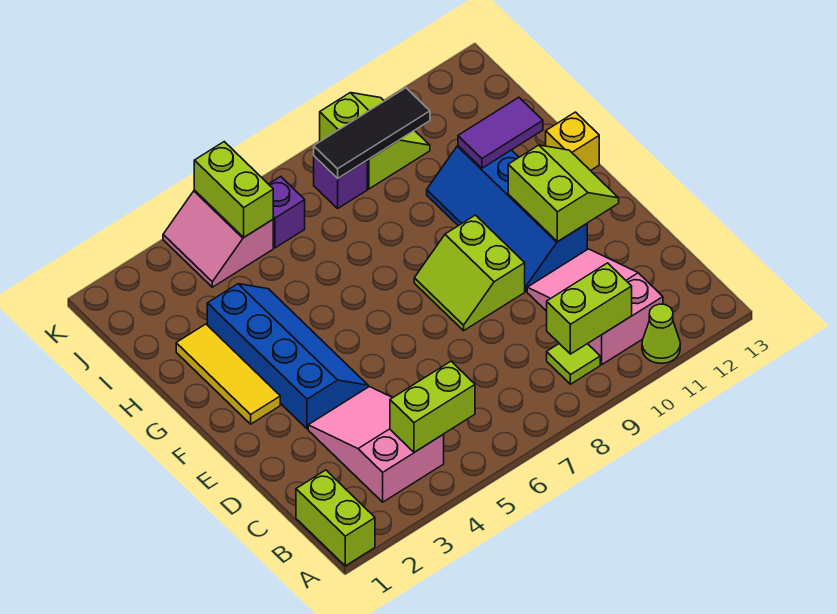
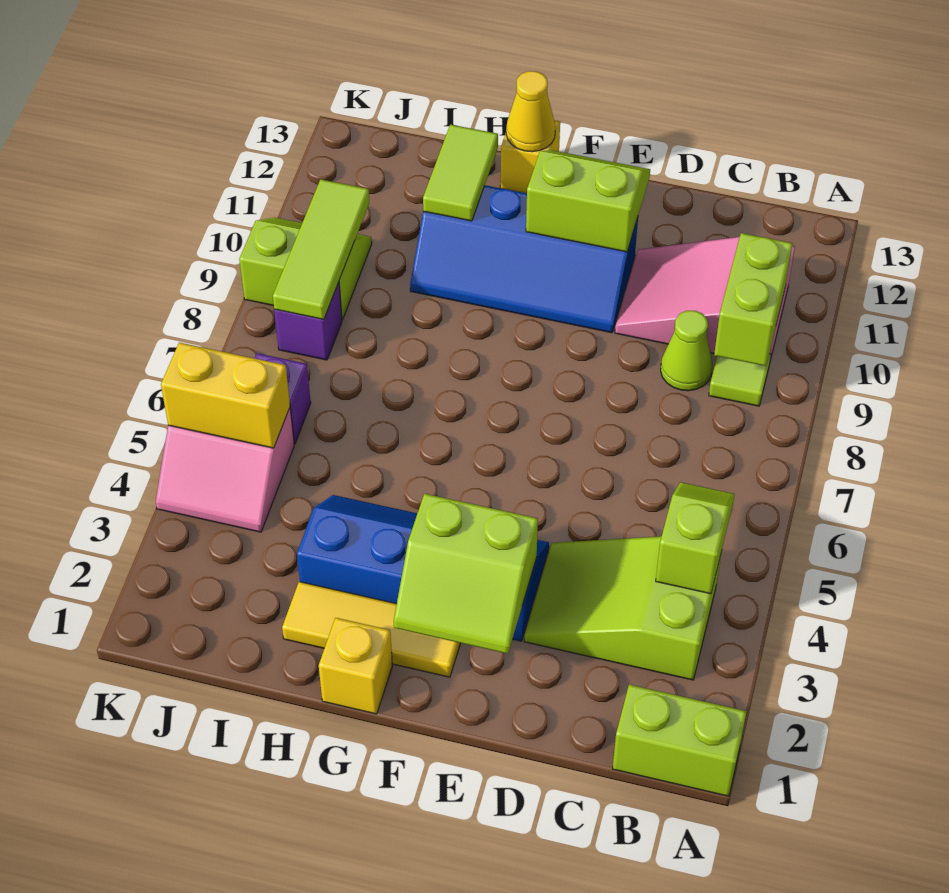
lime cone A11 level 1 -> lime cone C9 level 1
pink slope B3:D4 level 1 top B -> lime slope B3:D4 level 1 top B
lime brick B4:B5 level 2 -> lime slope B4:B5 level 2 top 4
lime slope E8:F9 level 1 top 9 -> lime slope E2:F3 level 2 top 3
none -> yellow brick G1 level 1
none -> yellow cone G13 level 2
purple tile H11:H12 level 2 -> lime tile H11:H12 level 2
lime brick J5:K5 level 2 -> yellow brick J5:K5 level 2
black tile J8:J10 level 2 -> lime tile J8:J10 level 2

